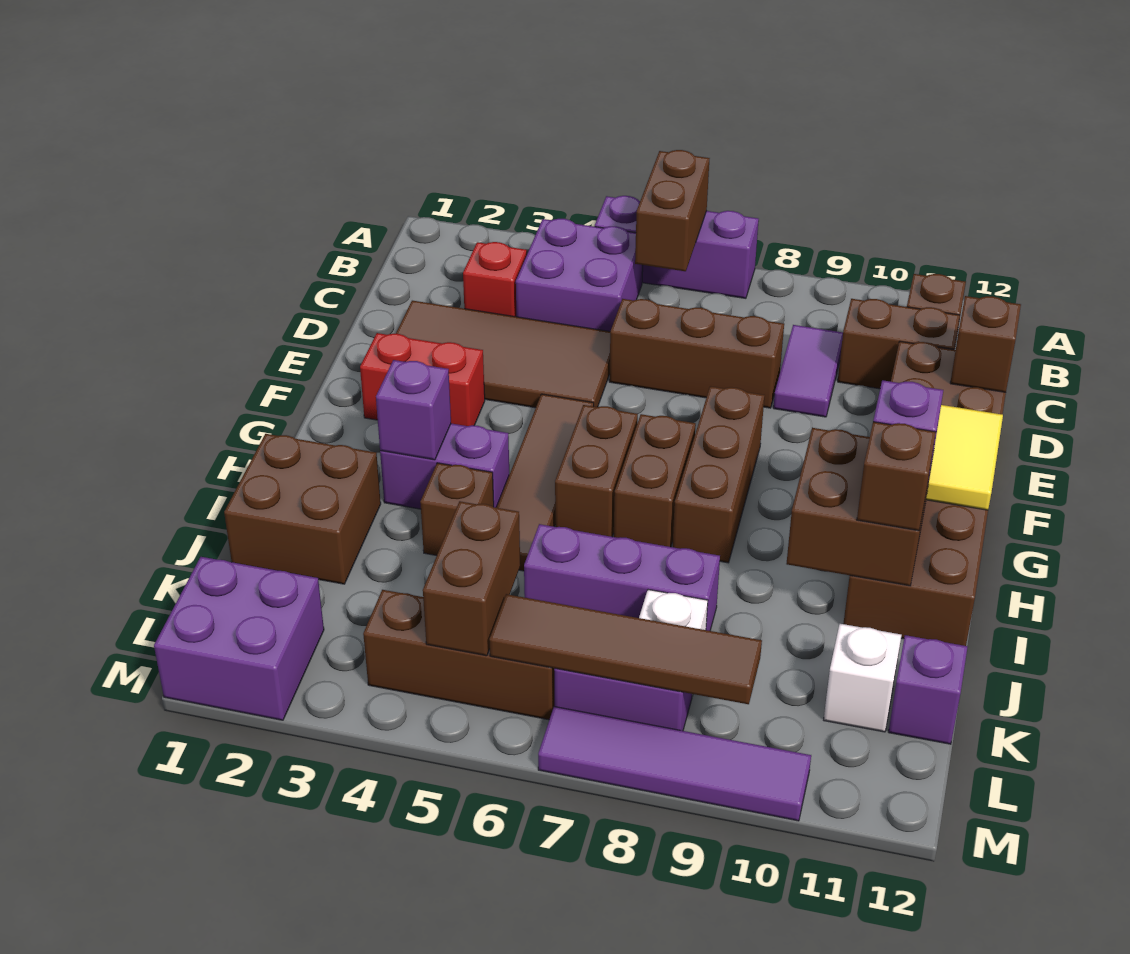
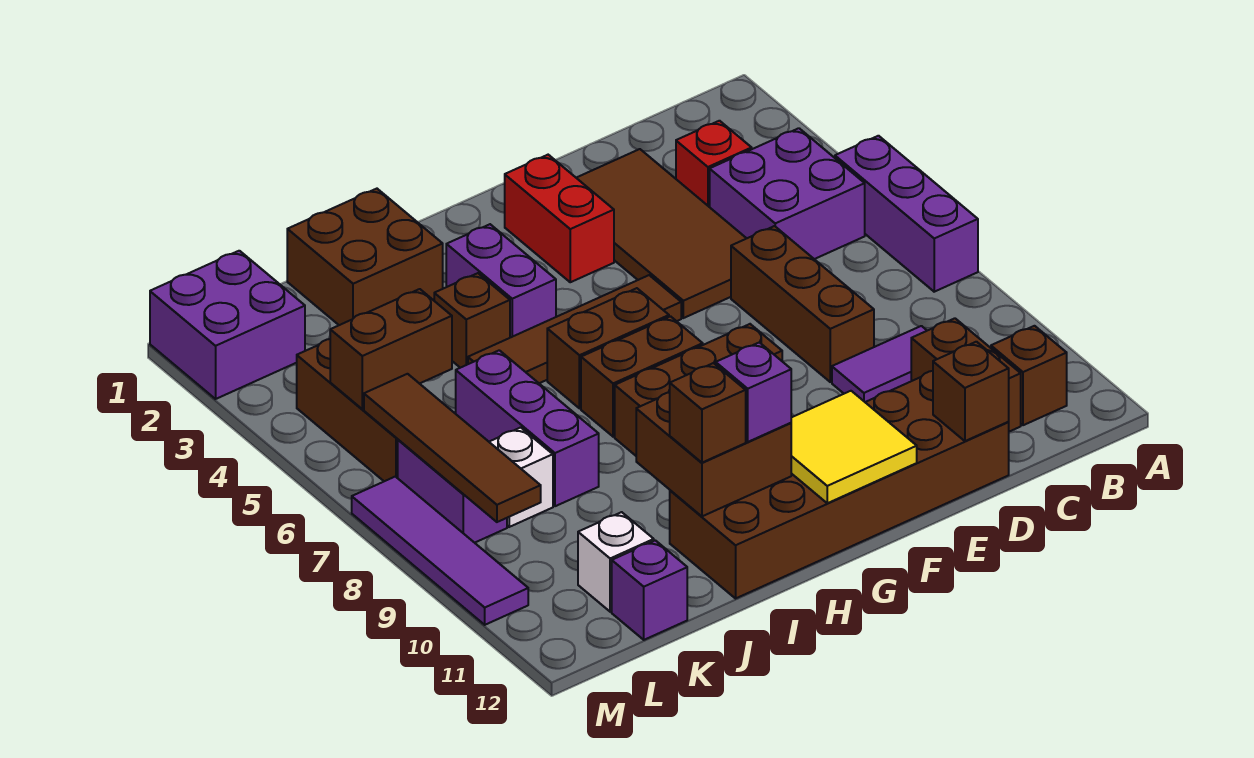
brown brick A6:B6 level 2 -> none
purple brick H3 level 2 -> none

